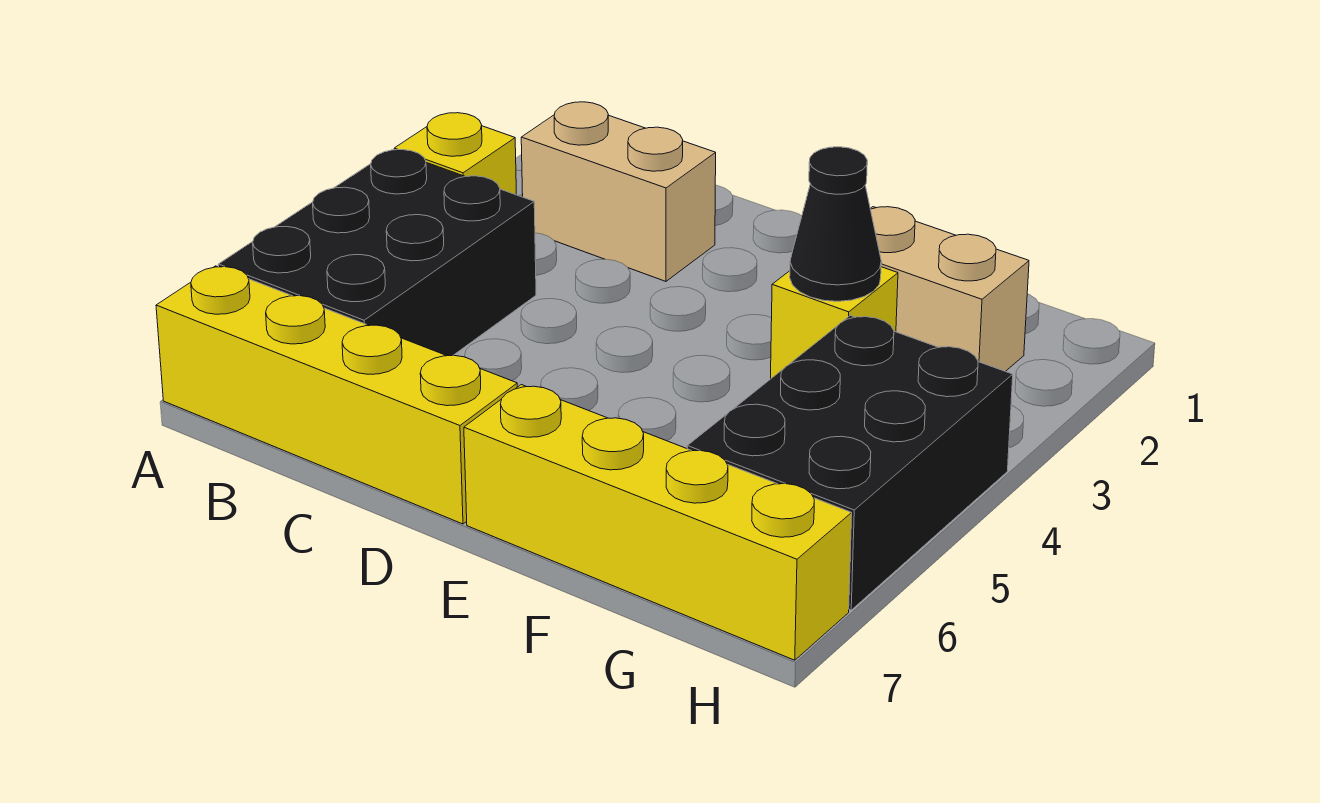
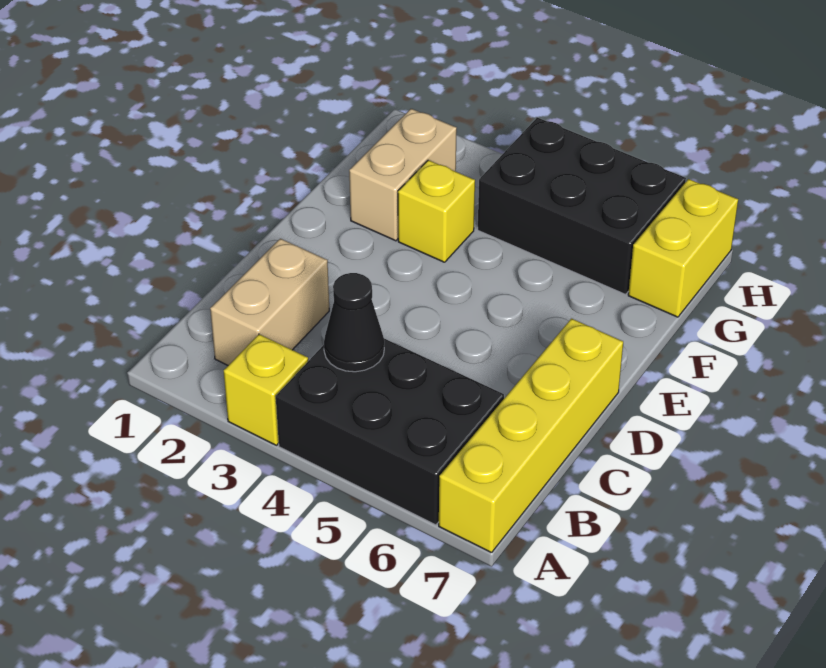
yellow brick E7:H7 level 1 -> yellow brick G7:H7 level 1
black cone F3 level 2 -> black cone B4 level 2

